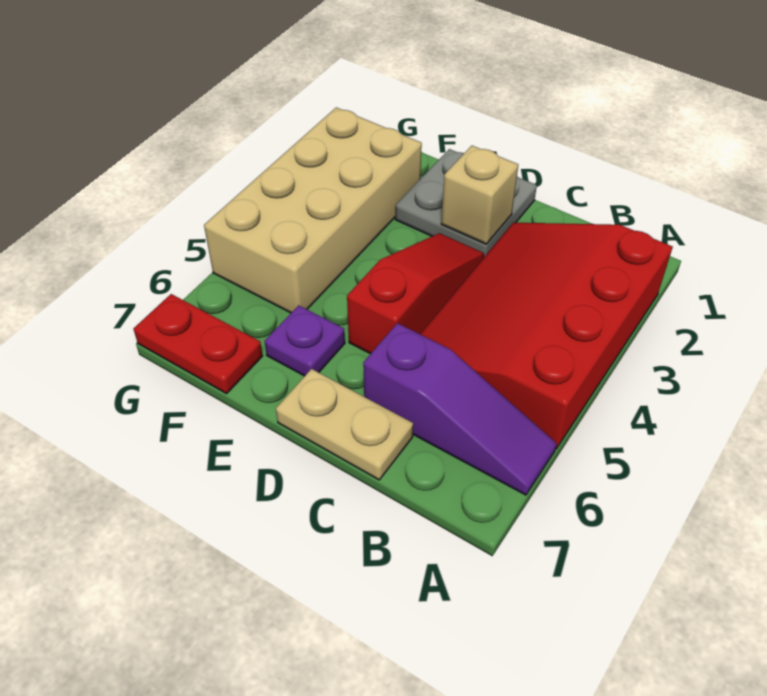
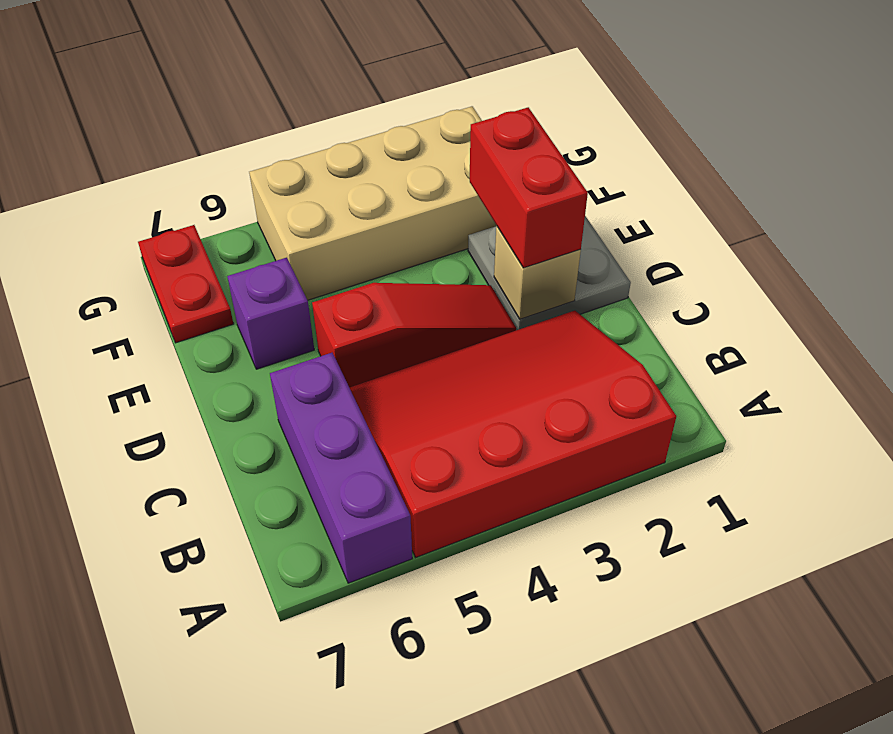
purple slope A6:C6 level 1 top C -> purple brick A6:C6 level 1
tan plate C7:D7 level 1 -> none
none -> red brick D2:E2 level 3
purple plate E6 level 1 -> purple brick E6 level 1

